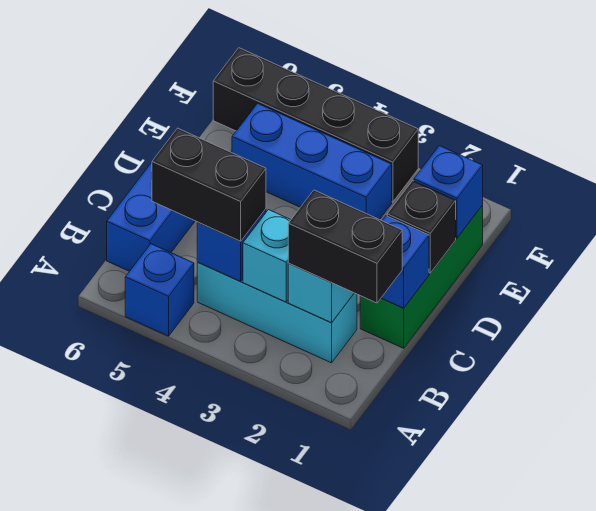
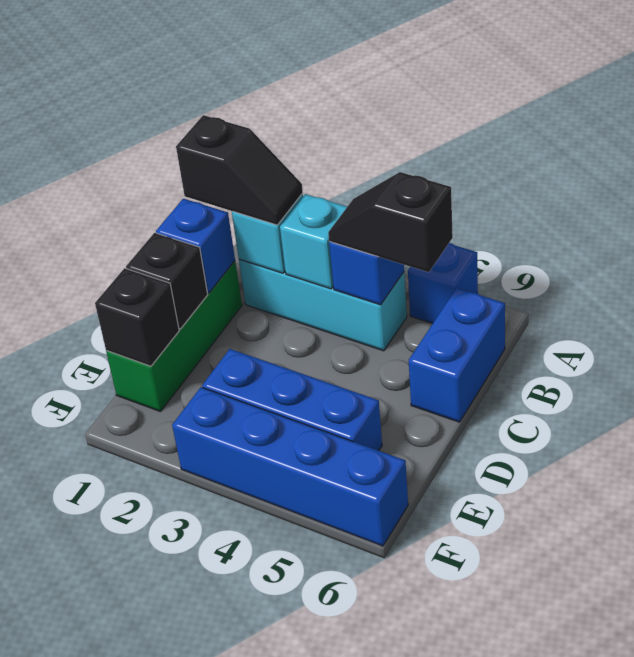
black brick B1:B2 level 3 -> black slope B1:B2 level 3 top 1
black brick B4:B5 level 3 -> black slope B4:B5 level 3 top 5
blue brick E1 level 2 -> black brick E1 level 2
black brick F3:F6 level 1 -> blue brick F3:F6 level 1

